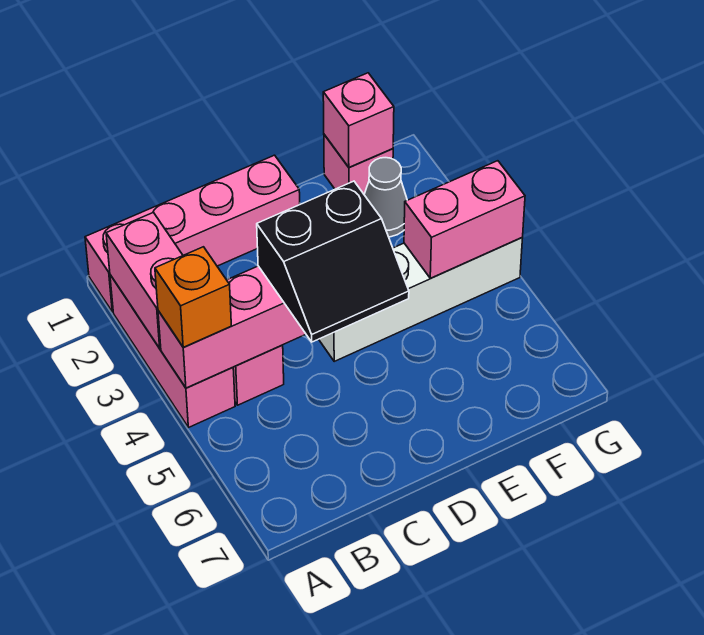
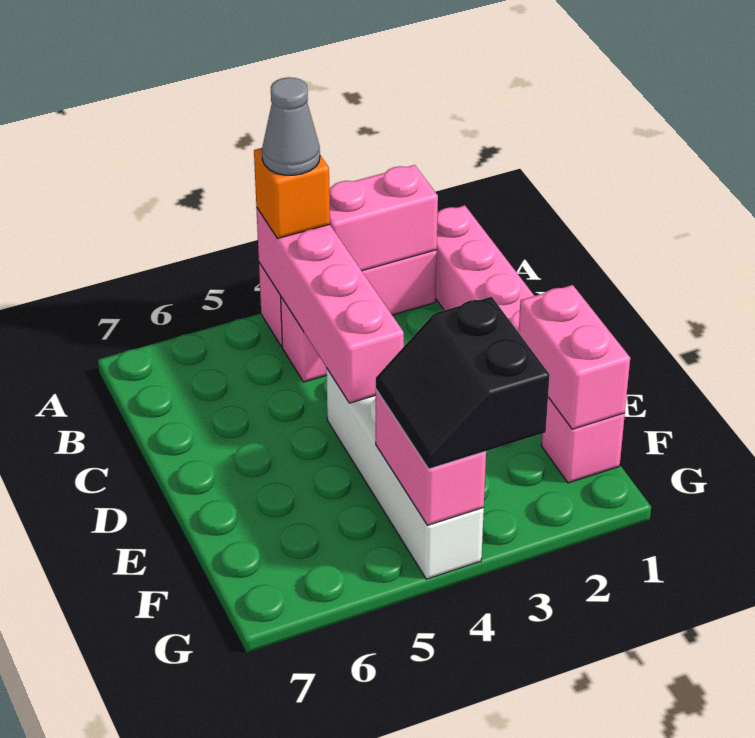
black slope C4:D5 level 3 top 4 -> black slope F3:G4 level 3 top 3
pink brick F1 level 2 -> pink brick E1:F1 level 2
grey cone F2 level 1 -> grey cone A4 level 4

